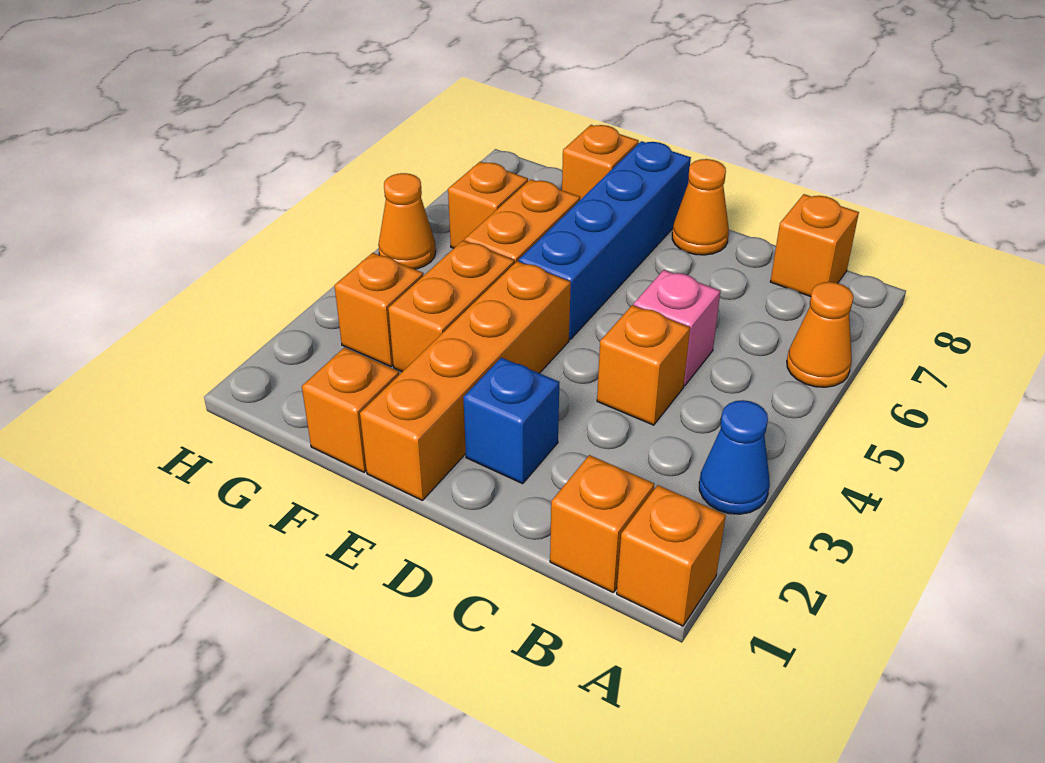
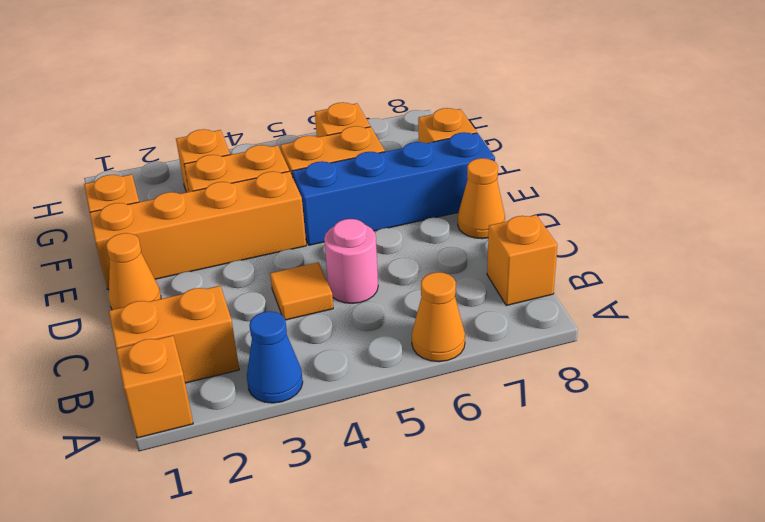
orange brick B1 level 1 -> orange brick B1:B2 level 1
orange brick C4 level 1 -> orange tile C4 level 1
pink brick C5 level 1 -> pink round brick C5 level 1
blue brick D2 level 1 -> none
orange cone H5 level 1 -> orange cone D1 level 1

